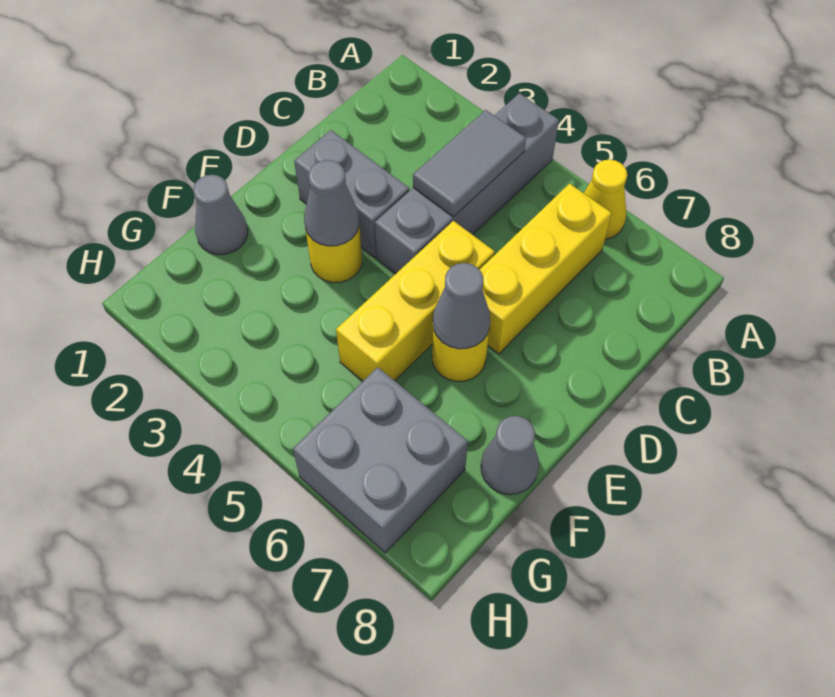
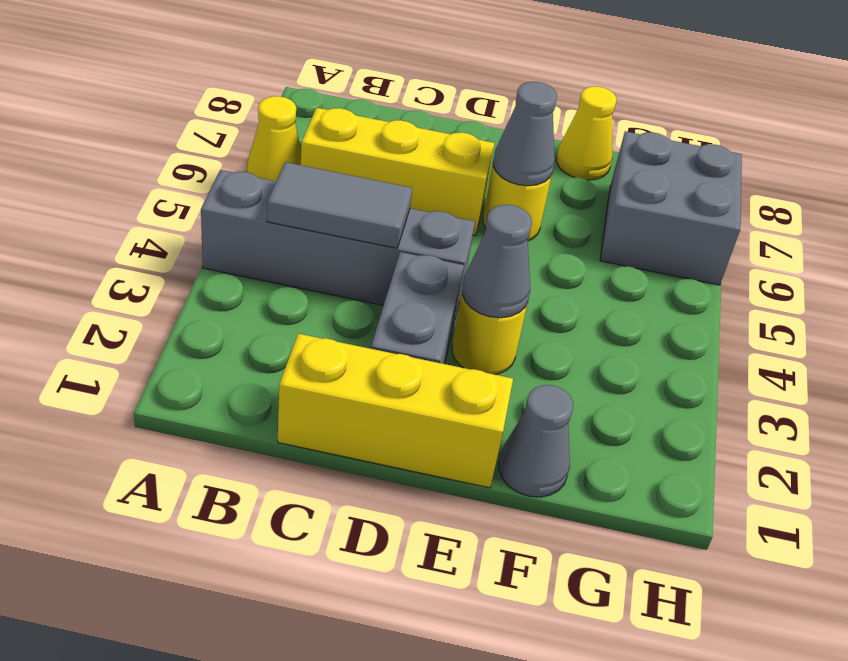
yellow brick D5:F5 level 1 -> yellow brick C1:E1 level 1
grey cone F8 level 1 -> yellow cone F8 level 1

